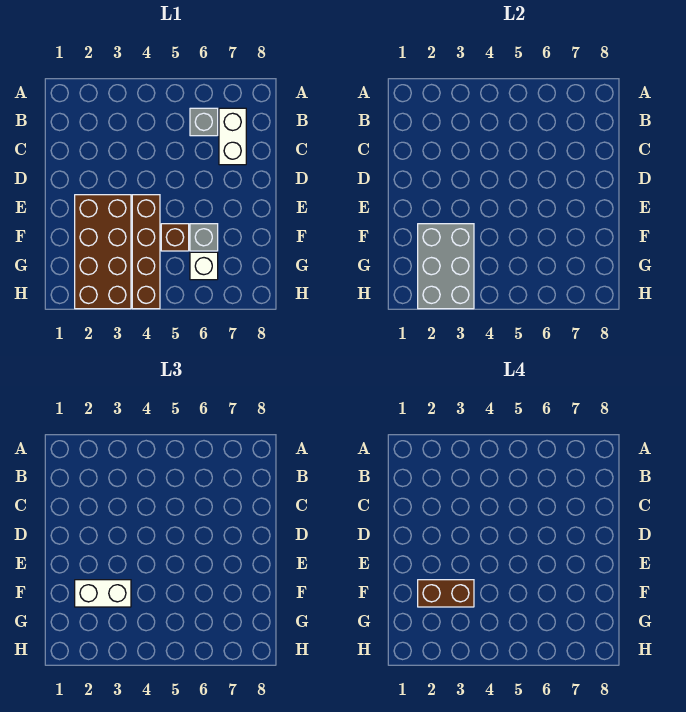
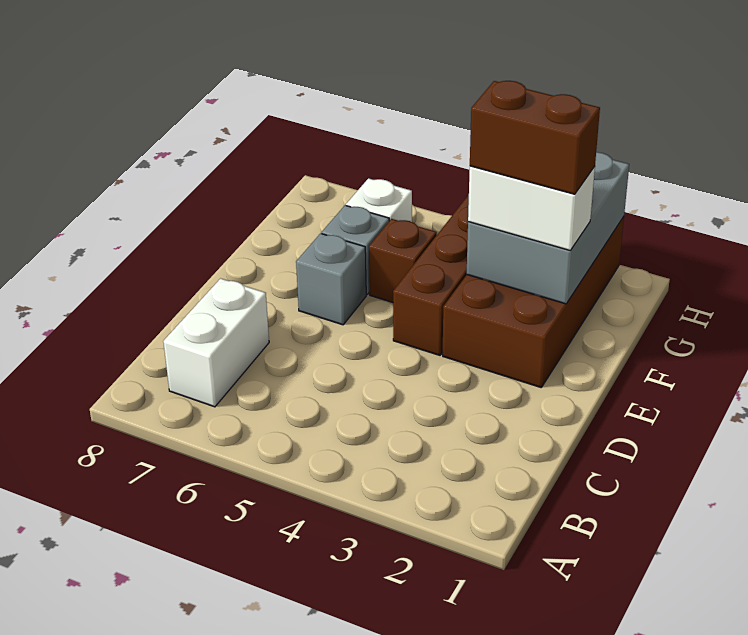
grey brick B6 level 1 -> grey brick E6 level 1

